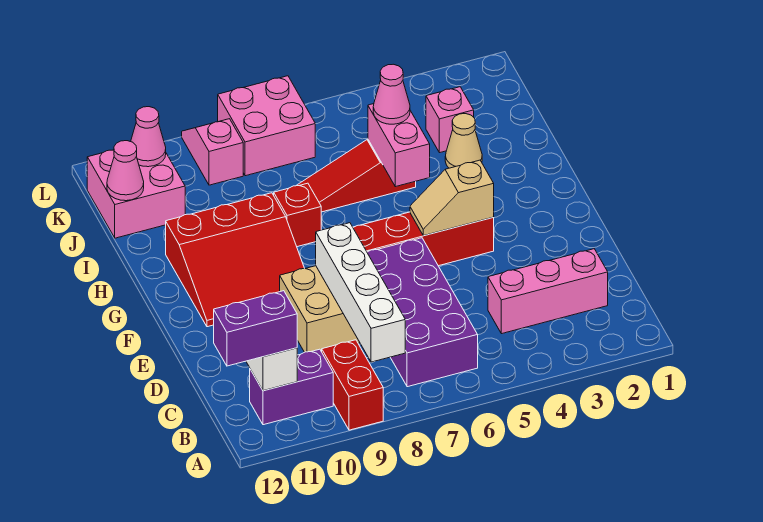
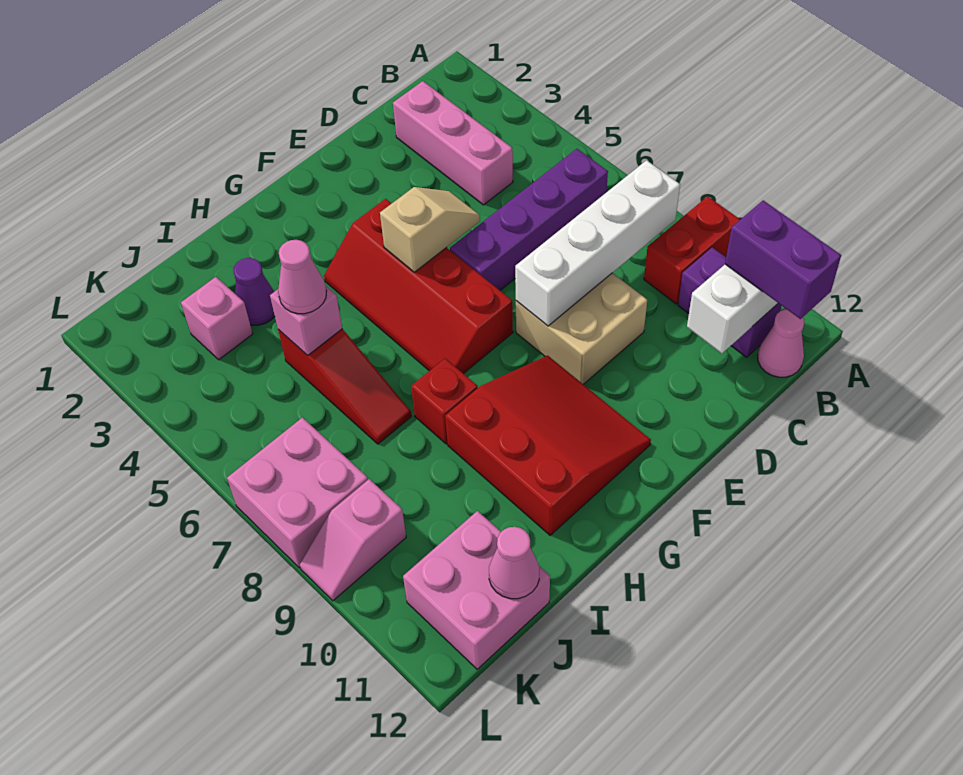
purple brick B6:E7 level 1 -> purple brick B6:E6 level 1
tan slope F4:F5 level 2 top 4 -> tan slope E5:F5 level 2 top F
pink brick H5:I5 level 2 -> pink brick I5 level 2
tan cone I3 level 1 -> purple cone I3 level 1
pink cone K11 level 2 -> pink cone B12 level 1

